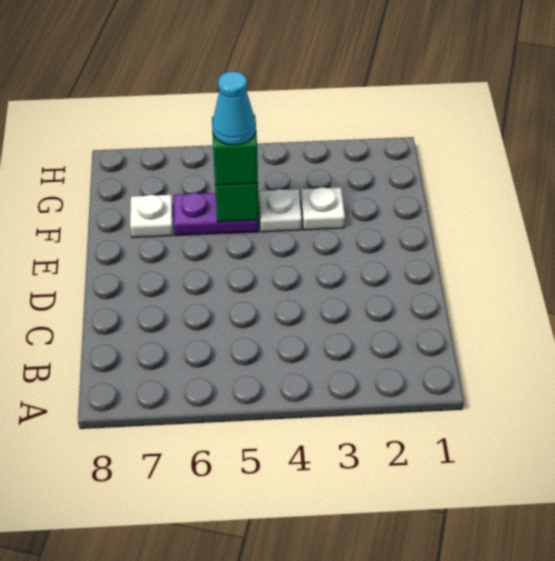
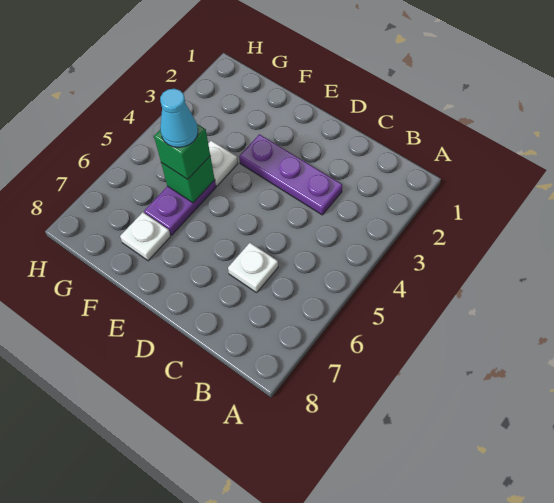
none -> purple plate C3:E3 level 1
white plate F3 level 1 -> white plate C6 level 1

